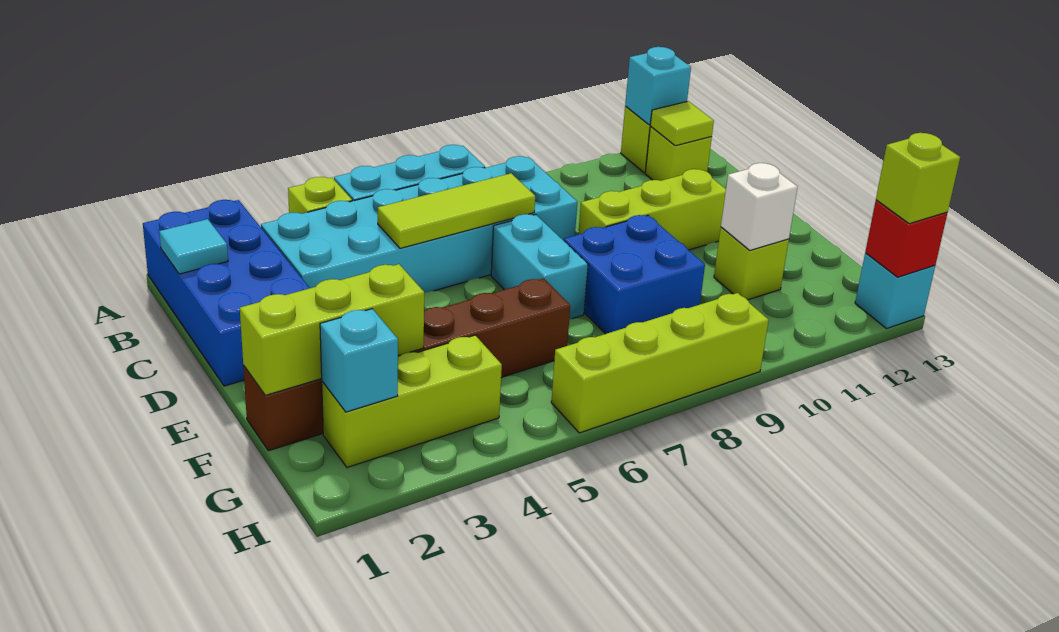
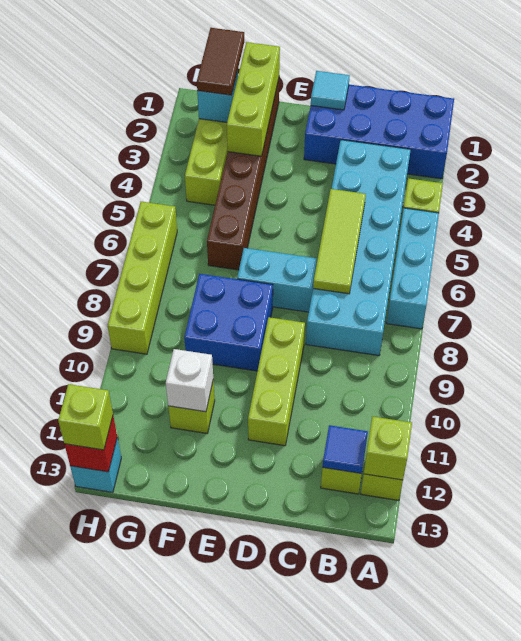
cyan brick A12 level 2 -> lime brick A12 level 2
cyan tile B1 level 2 -> cyan tile D1 level 2
lime tile B12 level 2 -> blue tile B12 level 2
none -> brown tile G1:G2 level 3

